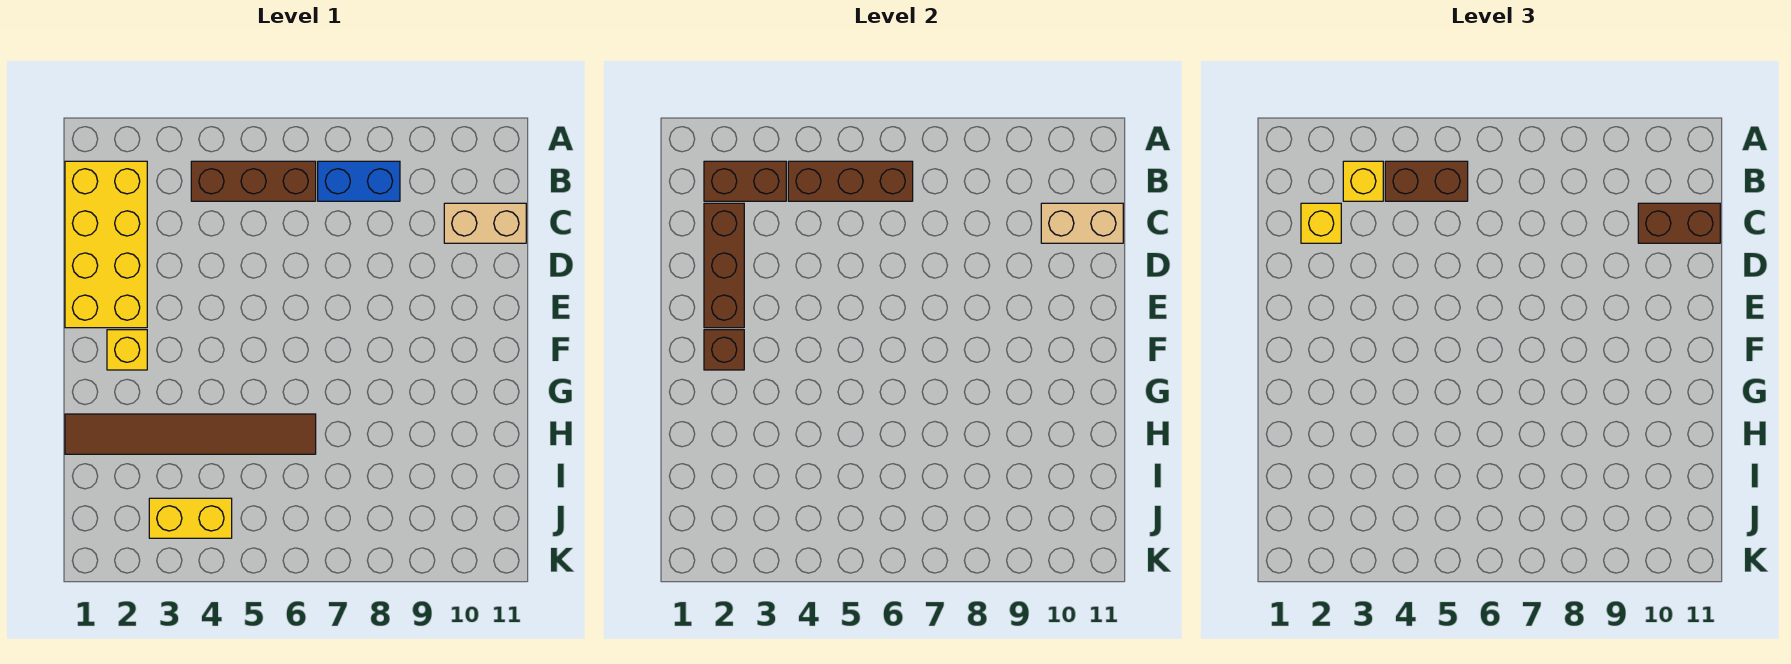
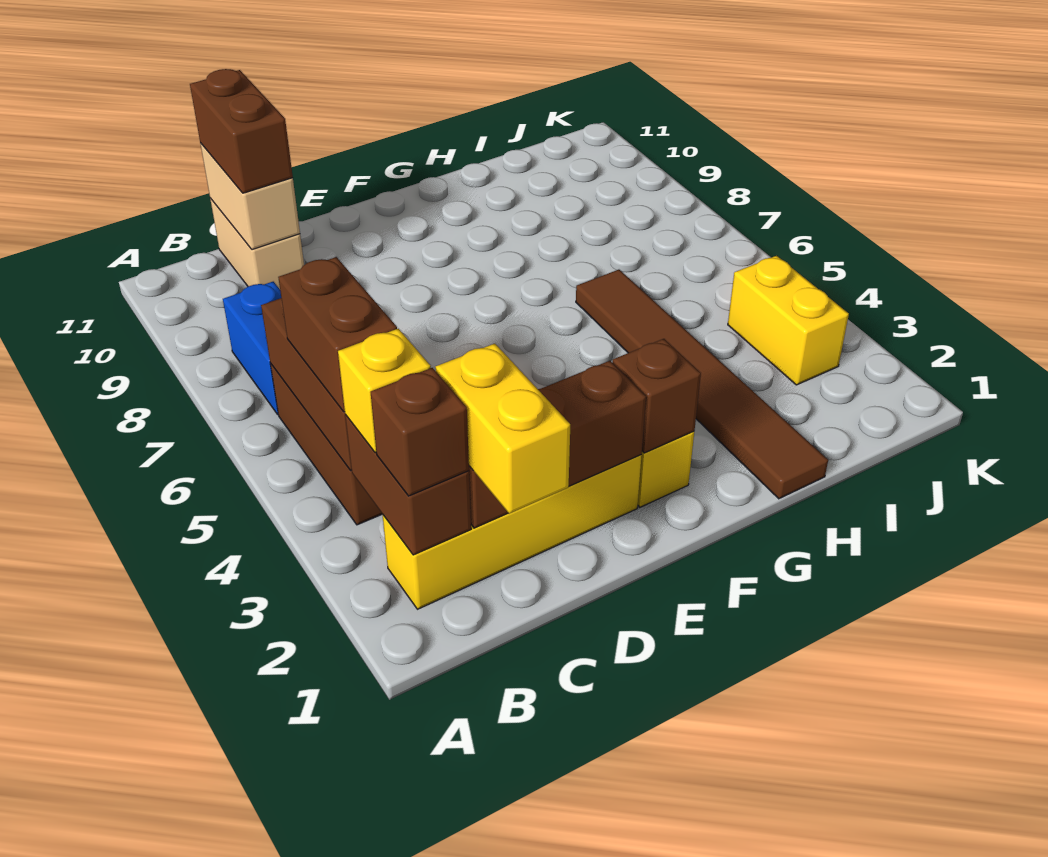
yellow brick B1:E2 level 1 -> yellow brick B2:E2 level 1
none -> brown brick B2 level 3
yellow brick C2 level 3 -> yellow brick C1:C2 level 3

